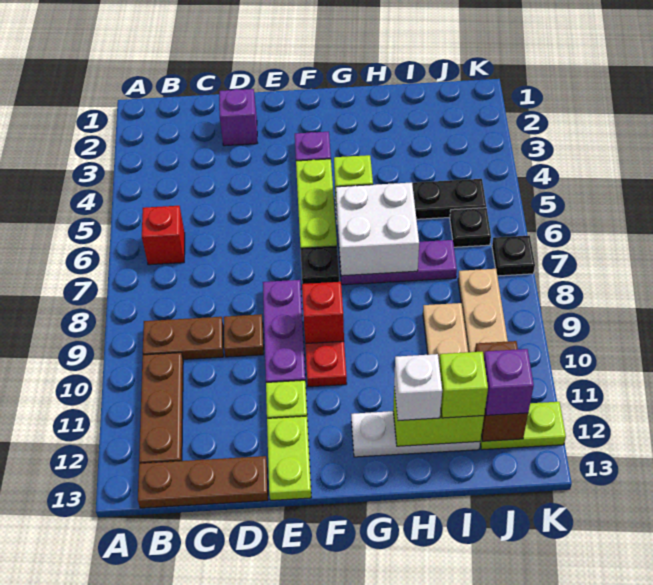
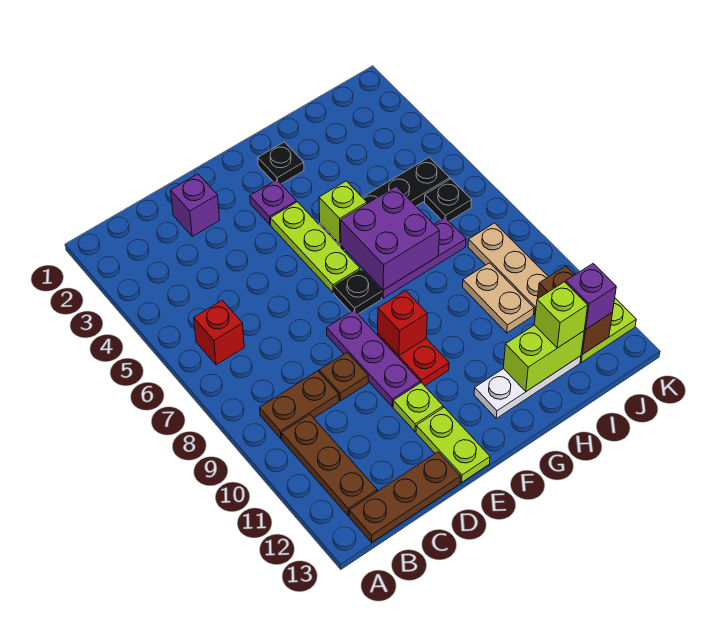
white brick G6:H7 level 2 -> purple brick G6:H7 level 2
white brick H12 level 3 -> none
black plate K7 level 1 -> black plate G2 level 1

